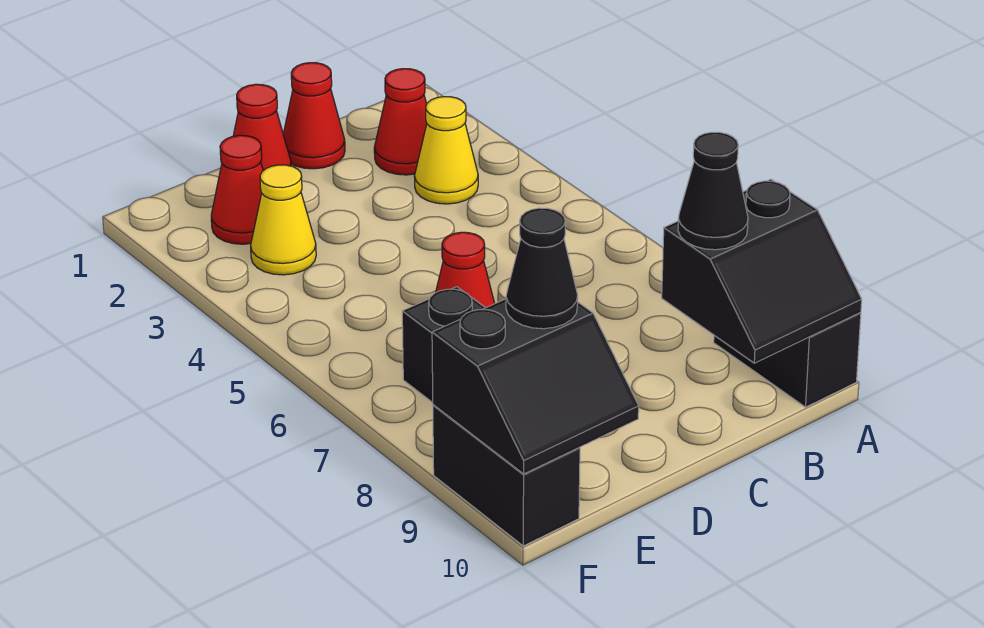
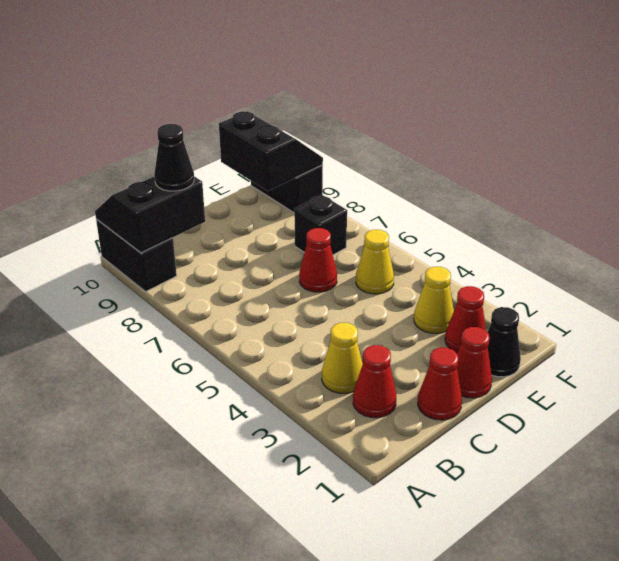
none -> yellow cone E5 level 1
black slope E9:F10 level 2 top 9 -> black slope E9:F10 level 2 top E
black cone E9 level 3 -> black cone E1 level 1

